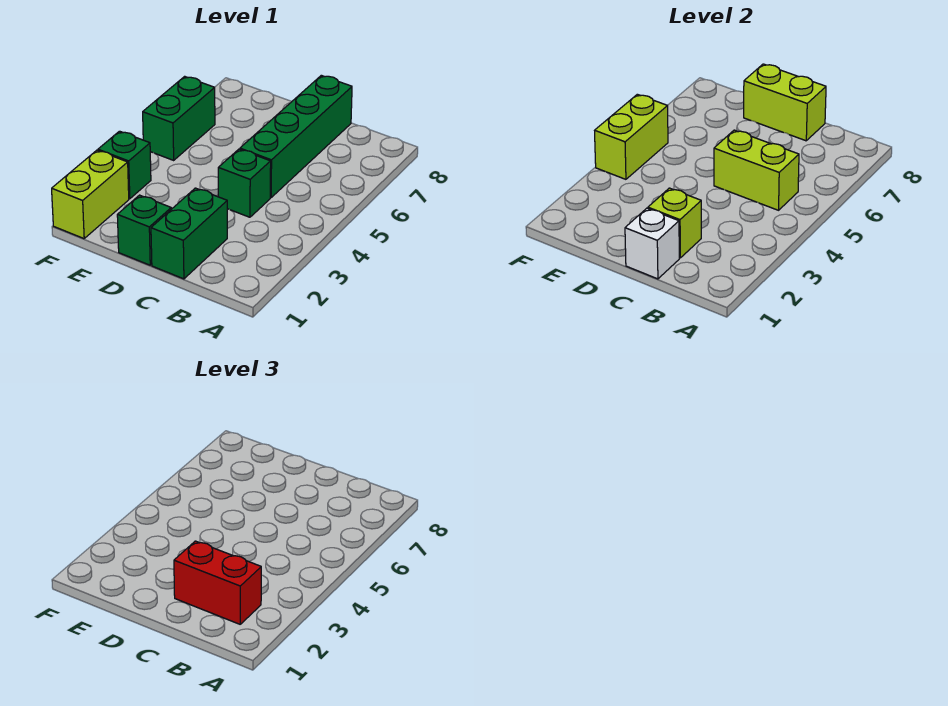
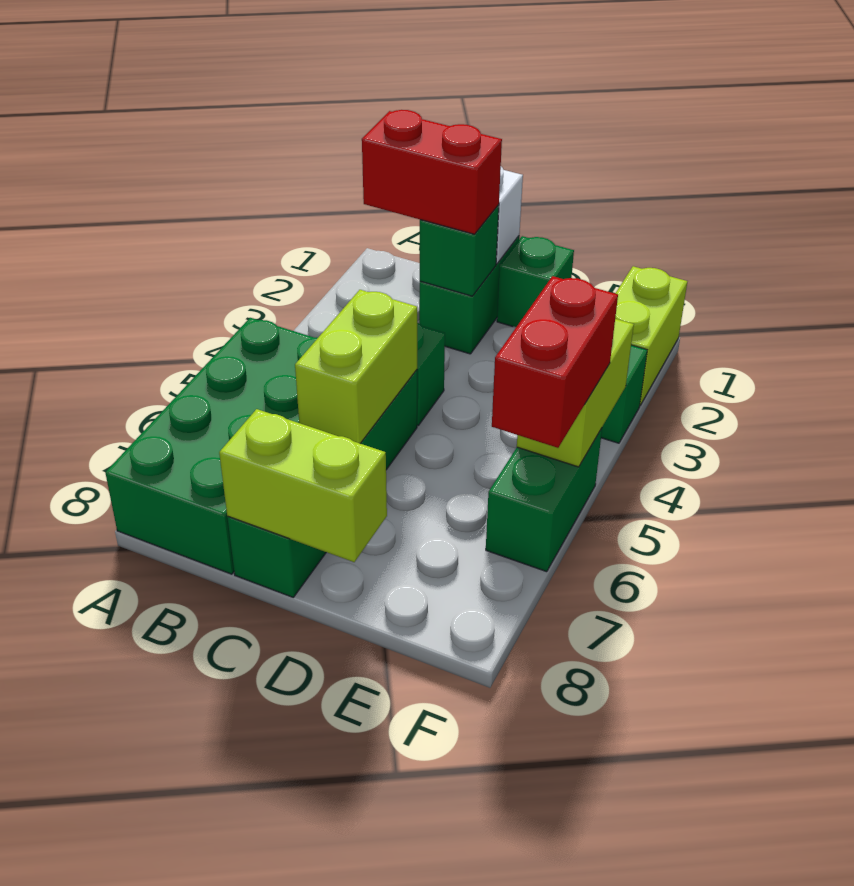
none -> green brick A5:B8 level 1
lime brick B5:C5 level 2 -> lime brick C5:C6 level 2
lime brick C2 level 2 -> green brick C2 level 2
none -> red brick F5:F6 level 3

